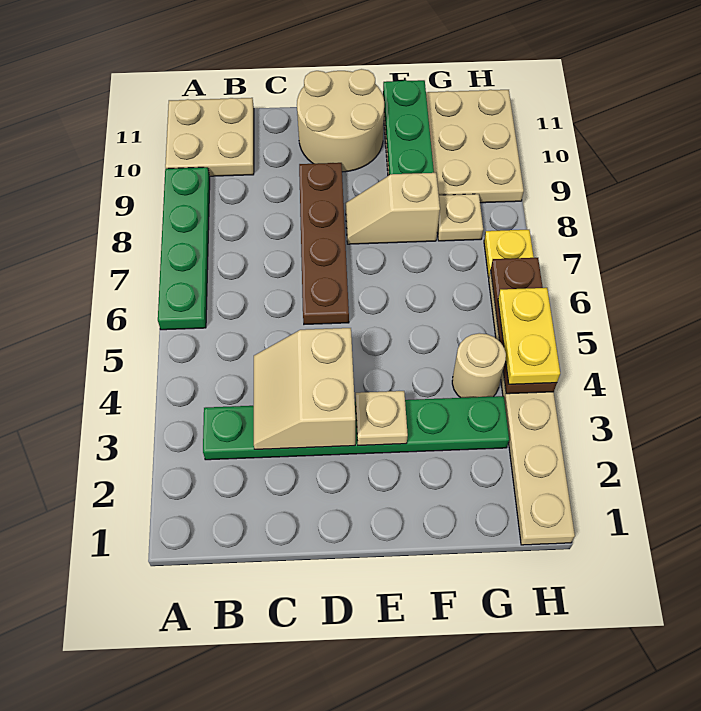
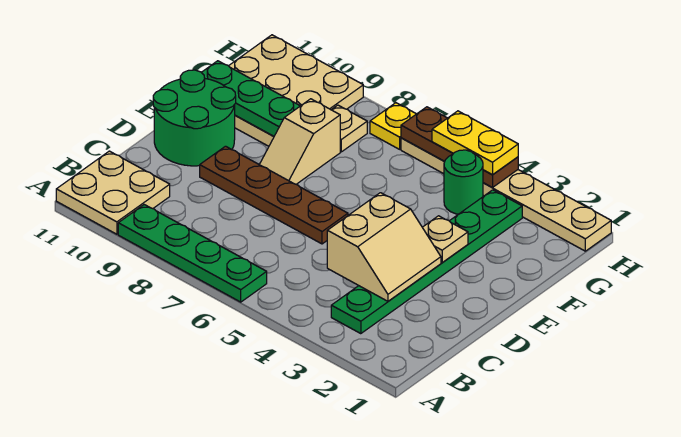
tan slope C3:D4 level 2 top D -> tan slope C3:D4 level 2 top 4
tan round brick D10:E11 level 1 -> green round brick D10:E11 level 1
tan round brick G4 level 1 -> green round brick G4 level 1

